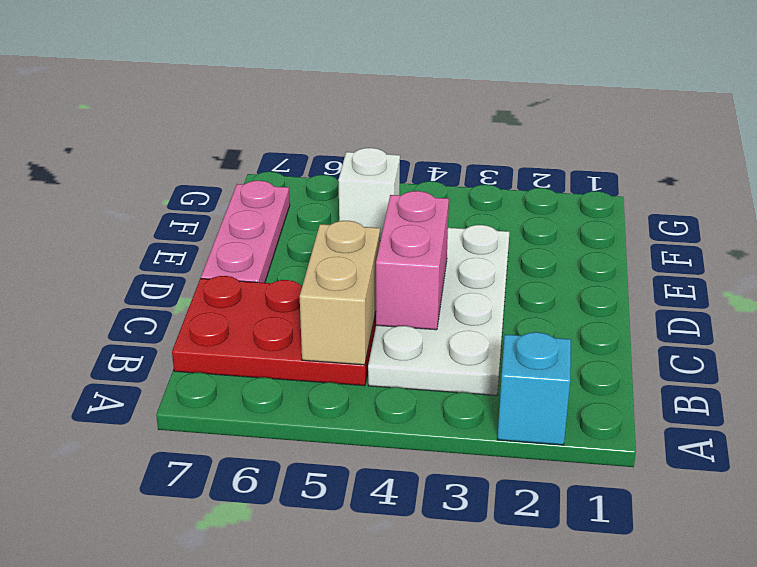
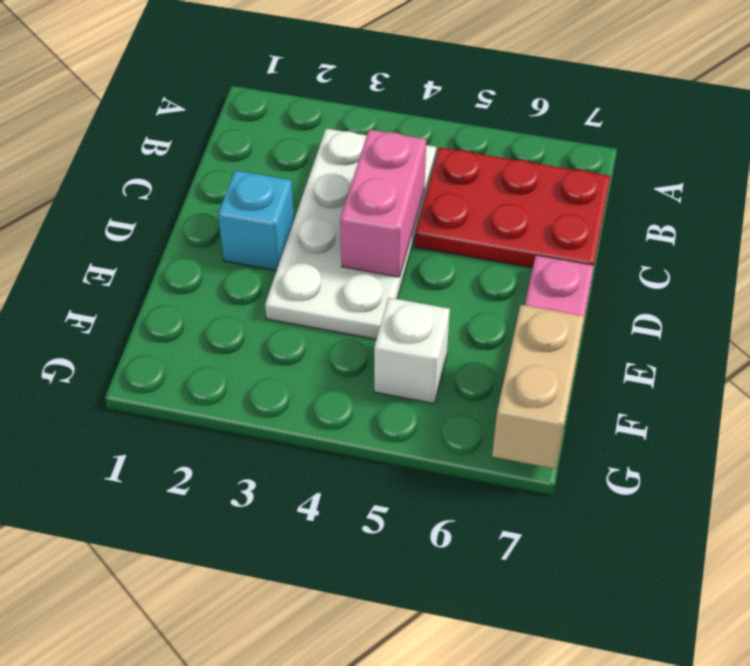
cyan brick A2 level 1 -> cyan brick D2 level 1
tan brick B5:C5 level 2 -> tan brick F7:G7 level 2

